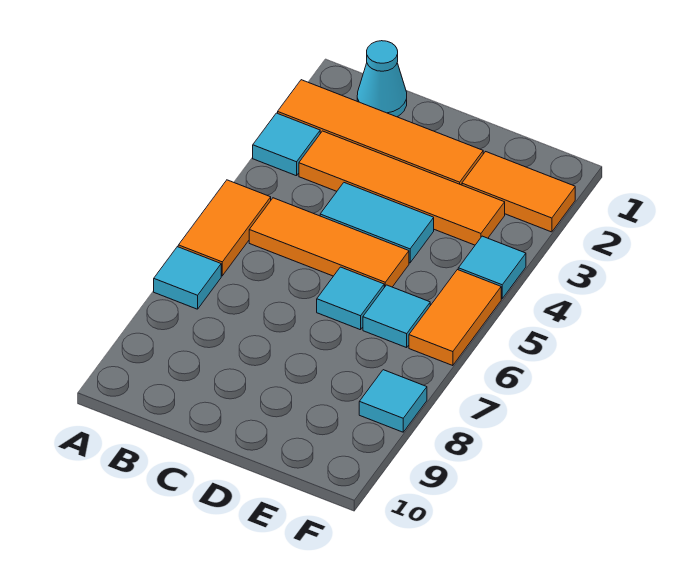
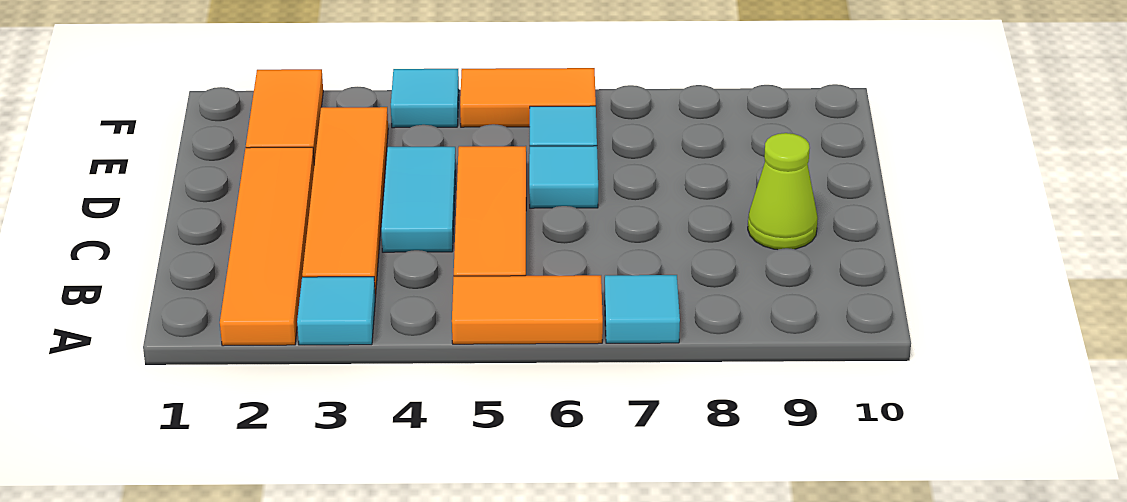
cyan cone B1 level 1 -> none
none -> lime cone C9 level 1
cyan tile F8 level 1 -> none

